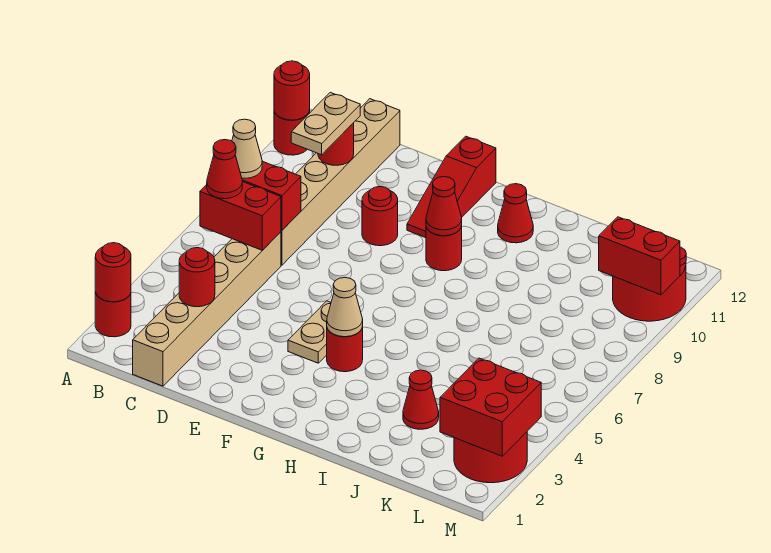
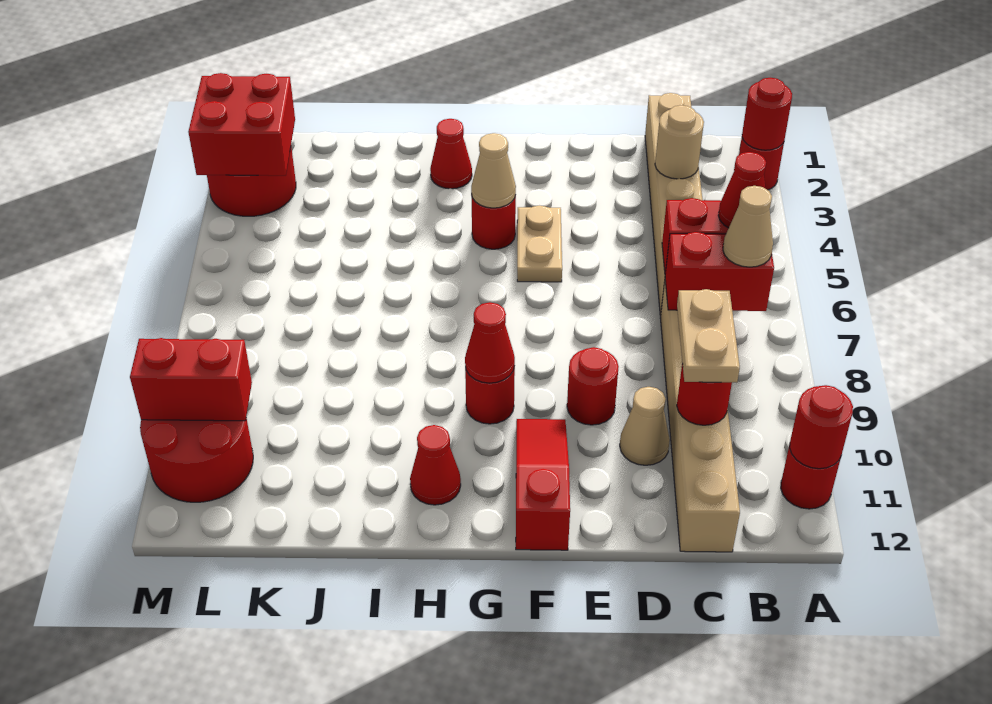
red round brick C3 level 2 -> tan round brick C3 level 2
none -> tan cone D10 level 1
red cone J3 level 1 -> red cone H2 level 1

